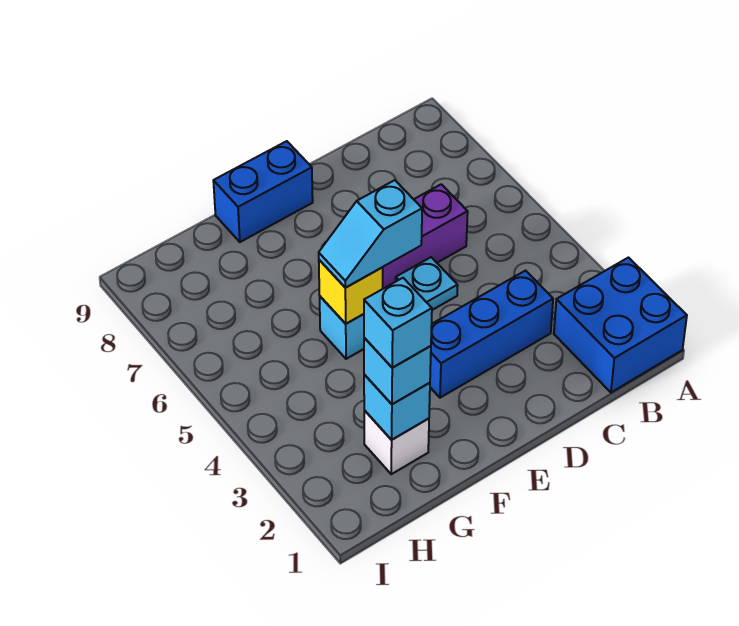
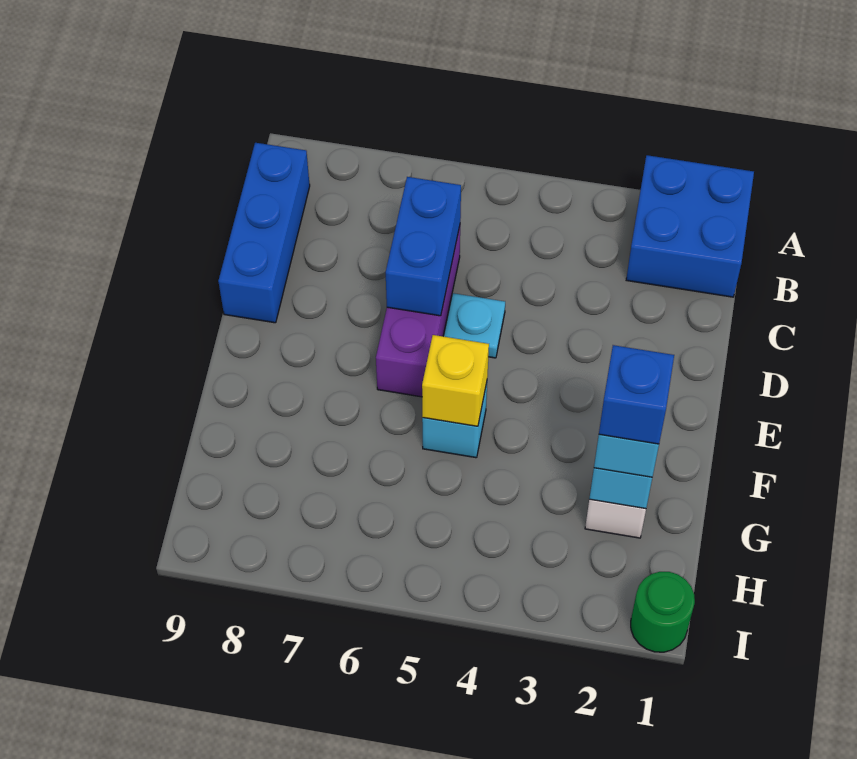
blue brick C3:E3 level 1 -> blue brick B9:D9 level 1
cyan slope E5:F5 level 3 top E -> none
blue brick E9:F9 level 1 -> blue brick C6:D6 level 2
cyan brick G2 level 4 -> blue brick G2 level 4
none -> green round brick I1 level 1

